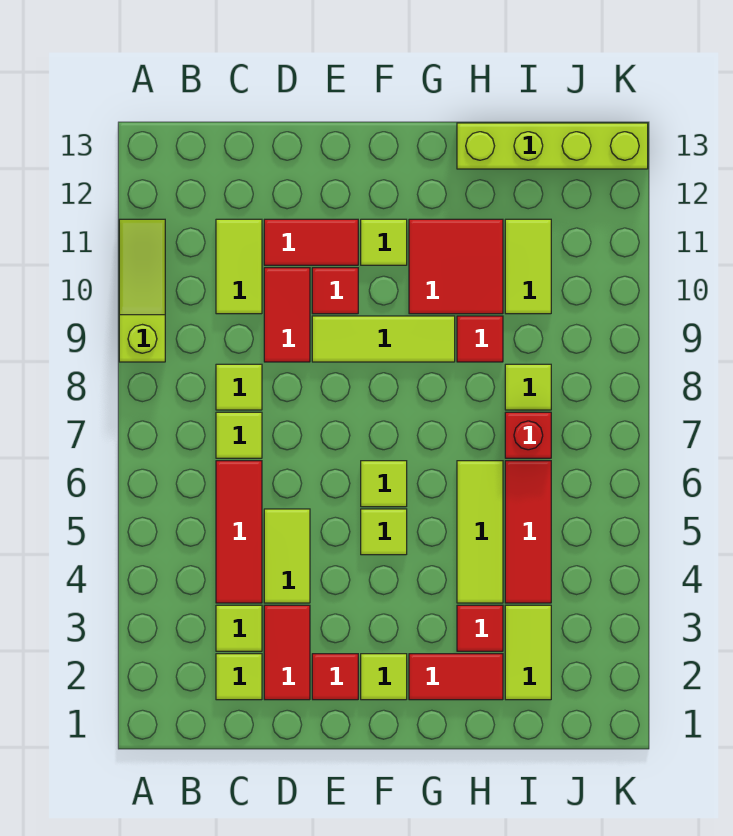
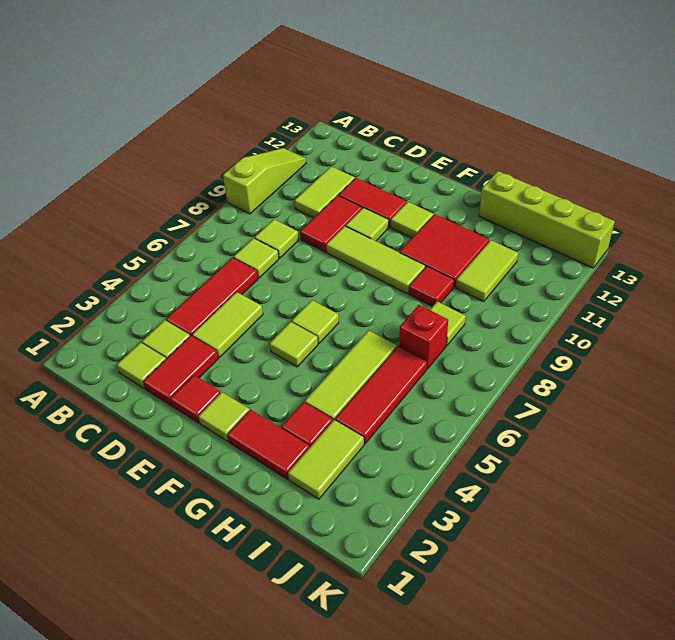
red tile E10 level 1 -> lime tile E10 level 1

